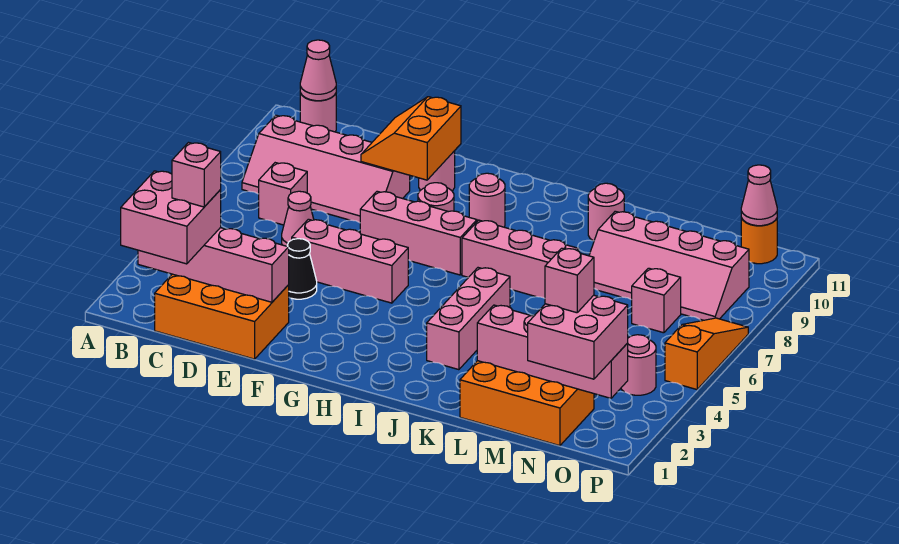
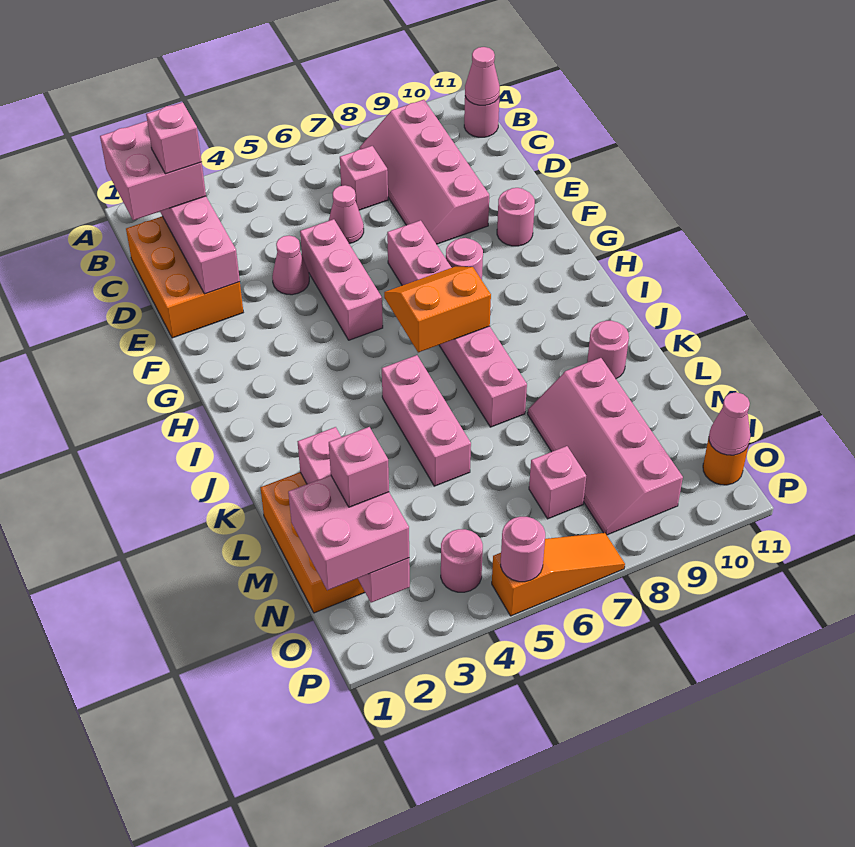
black cone E4 level 1 -> pink cone E4 level 1
orange slope E9:F10 level 2 top F -> orange slope H6:I7 level 2 top I
pink round brick H9 level 1 -> pink round brick P5 level 2
pink brick J3:J5 level 1 -> pink brick J5:L5 level 1

